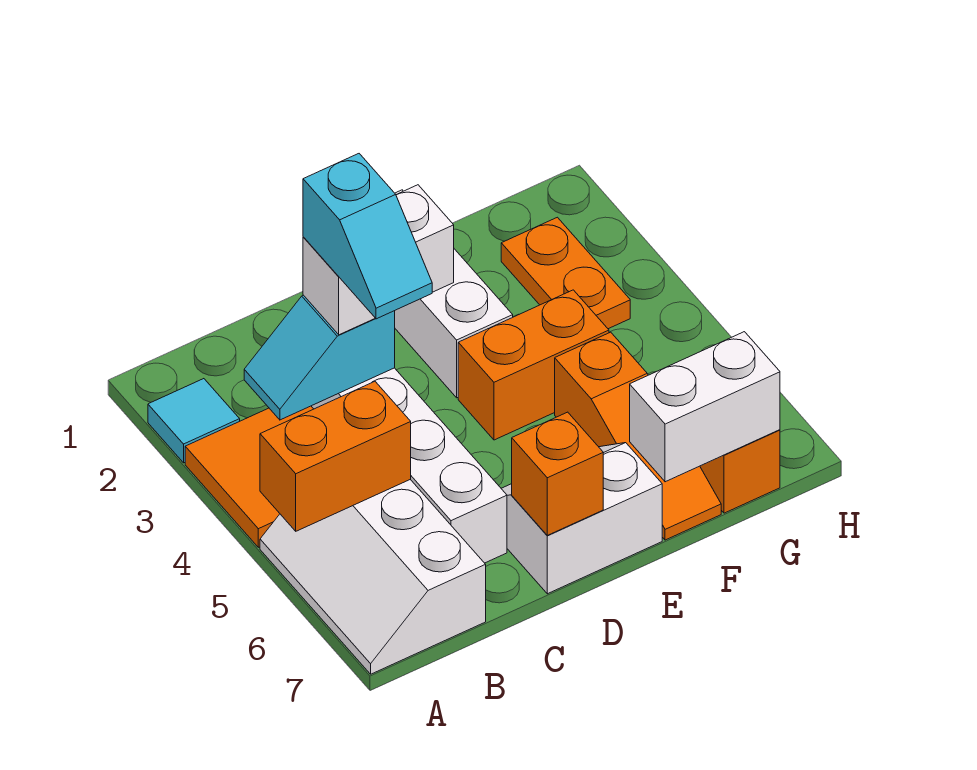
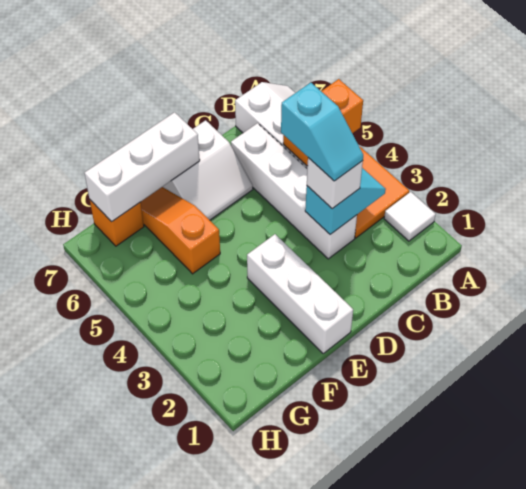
cyan tile A2 level 1 -> white tile A2 level 1
white brick C3:D3 level 3 -> white brick C3 level 3
cyan slope C3:C4 level 4 top 3 -> cyan slope C3:C4 level 4 top 4
orange brick D7 level 2 -> none
orange brick E4:F4 level 1 -> none
white brick F7:G7 level 2 -> white brick E7:G7 level 2
orange plate G2:G3 level 1 -> none

